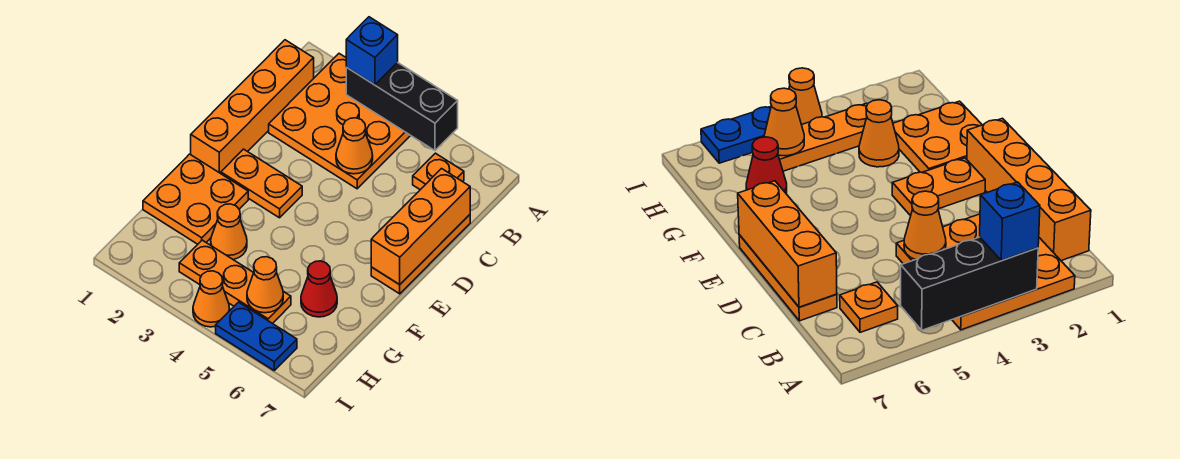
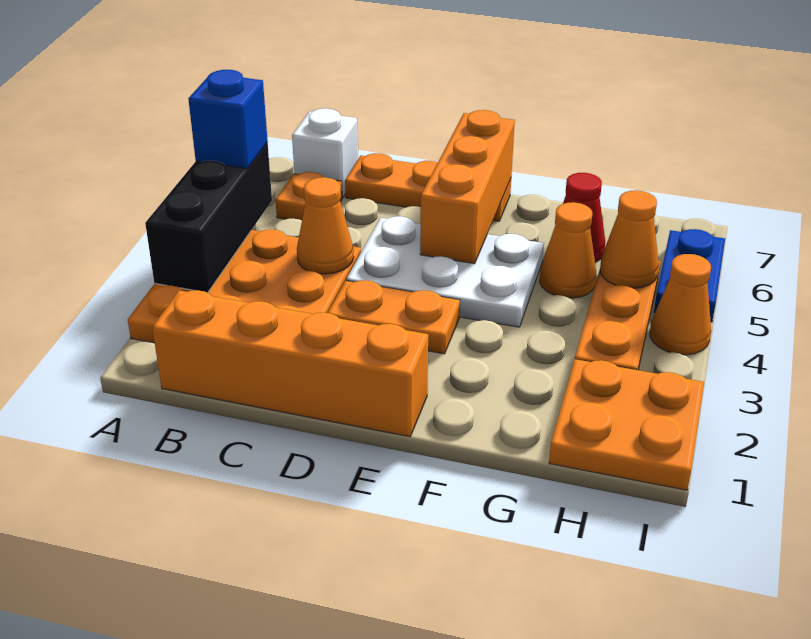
blue brick A3 level 3 -> blue brick A5 level 3
none -> white brick B7 level 1
orange brick C7:E7 level 2 -> orange brick E5:E7 level 2
none -> white plate D4:F5 level 1
orange plate E2:E3 level 1 -> orange plate D3:E3 level 1
orange plate F1:G2 level 1 -> orange plate H1:I2 level 1
orange cone G3 level 1 -> orange cone G5 level 1

